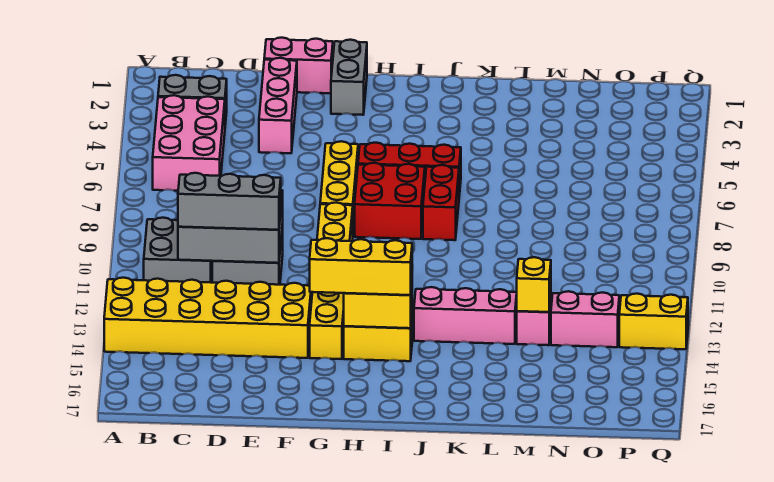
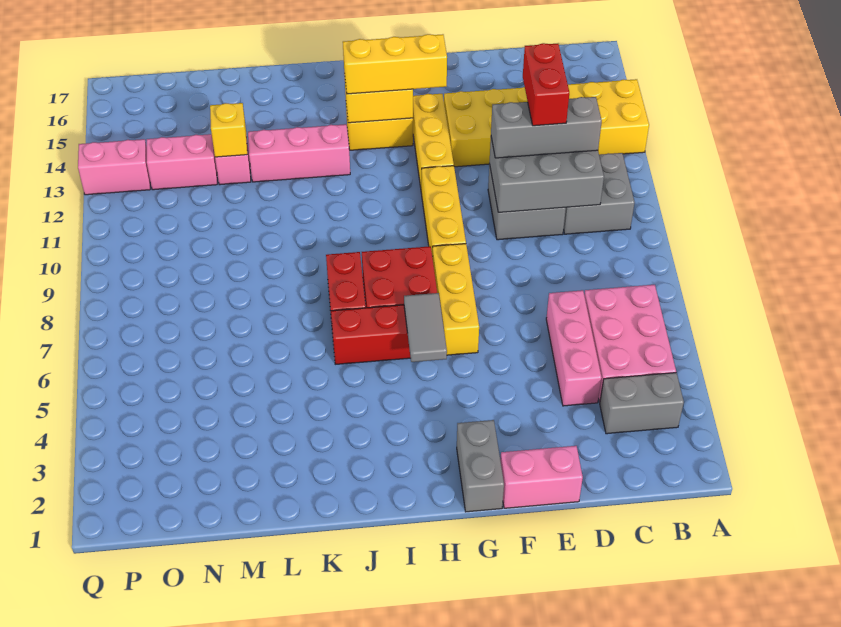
none -> red brick D11:D12 level 4
pink brick E2:E4 level 1 -> pink brick D4:D6 level 1
none -> grey tile H5:H6 level 2
yellow brick P13:Q13 level 1 -> pink brick P13:Q13 level 1

